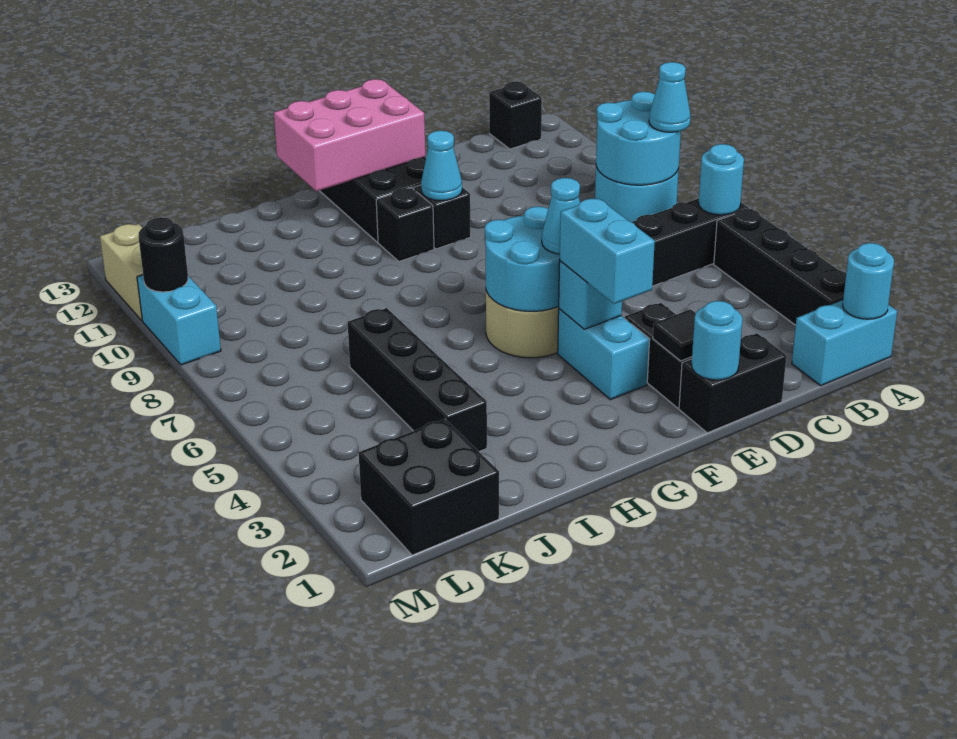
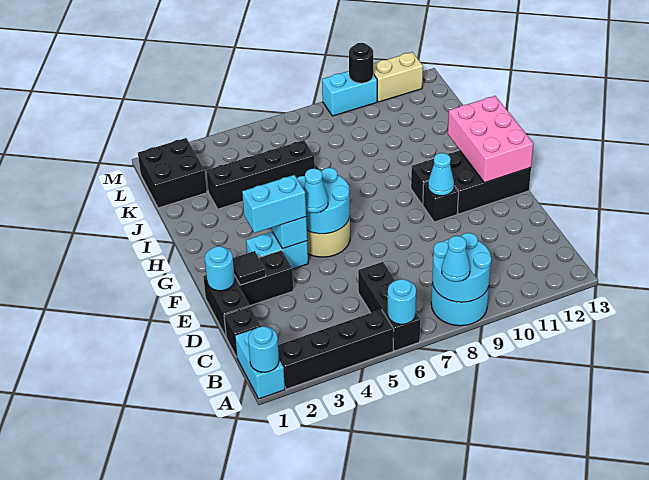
black brick B13 level 1 -> black brick C1 level 1

